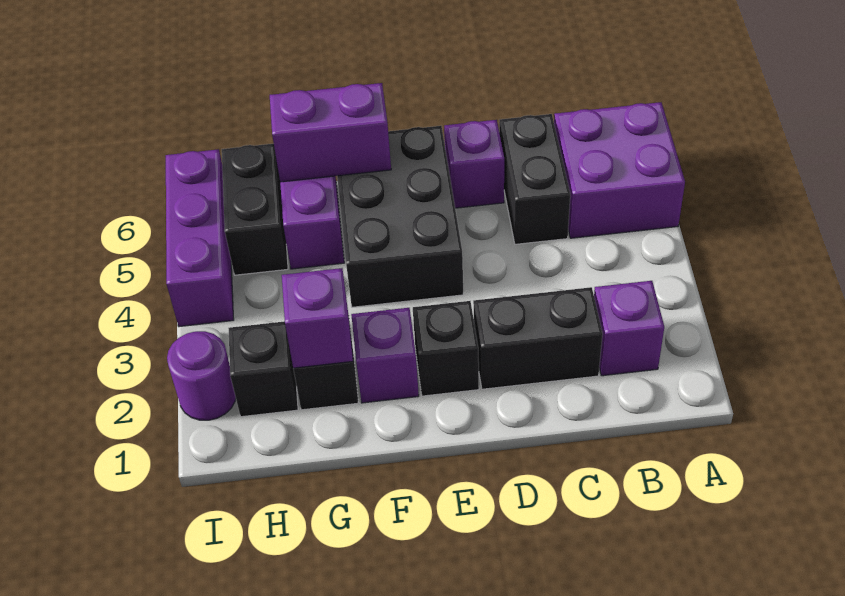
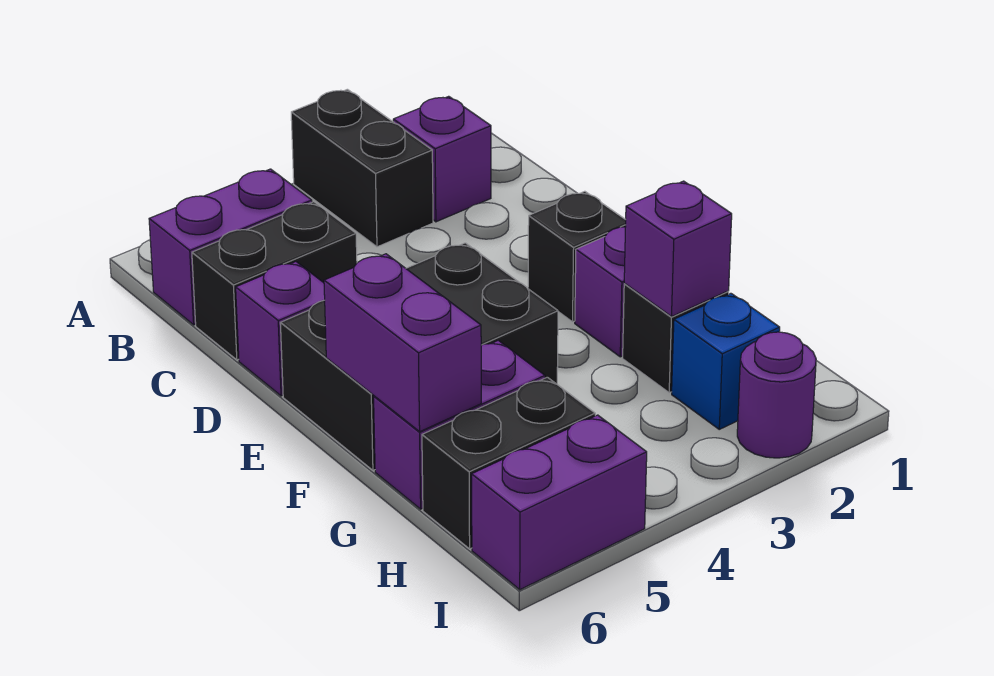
purple brick A5:B6 level 1 -> purple brick B5:B6 level 1
black brick C2:D2 level 1 -> black brick A3:B3 level 1
black brick H2 level 1 -> blue brick H2 level 1
purple brick I4:I6 level 1 -> purple brick I5:I6 level 1

